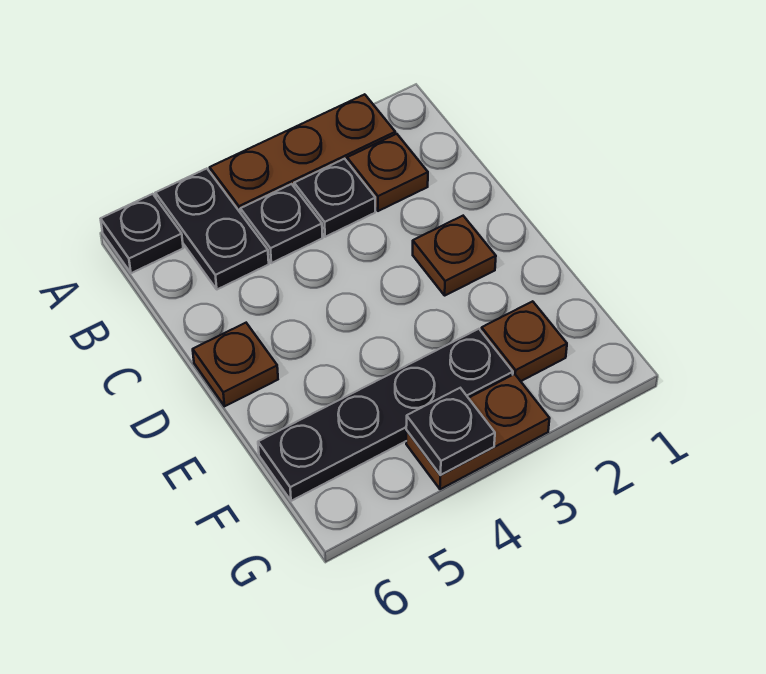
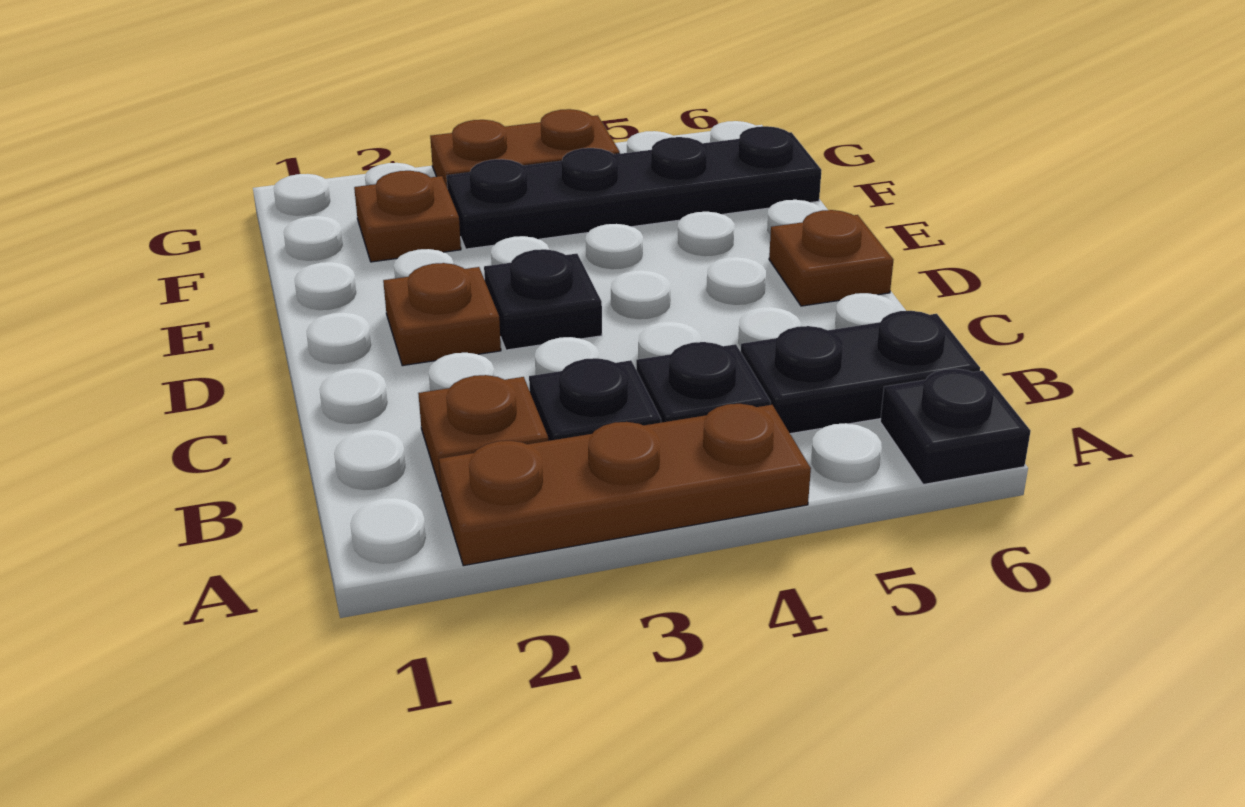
black plate A5:B5 level 1 -> black plate B5:B6 level 1
black plate G4 level 2 -> black plate D3 level 1

